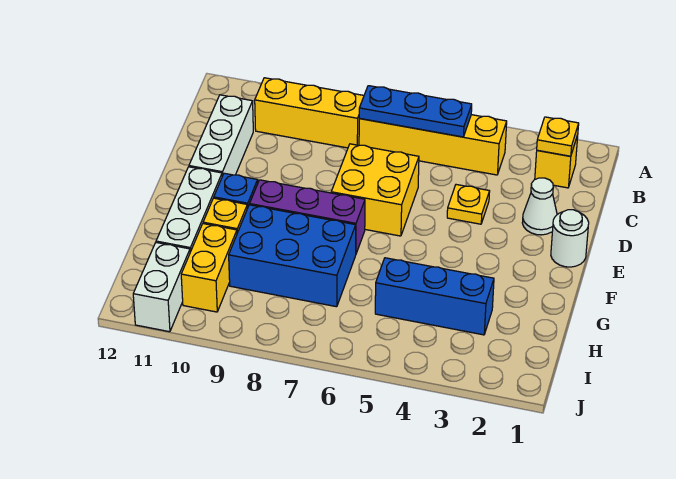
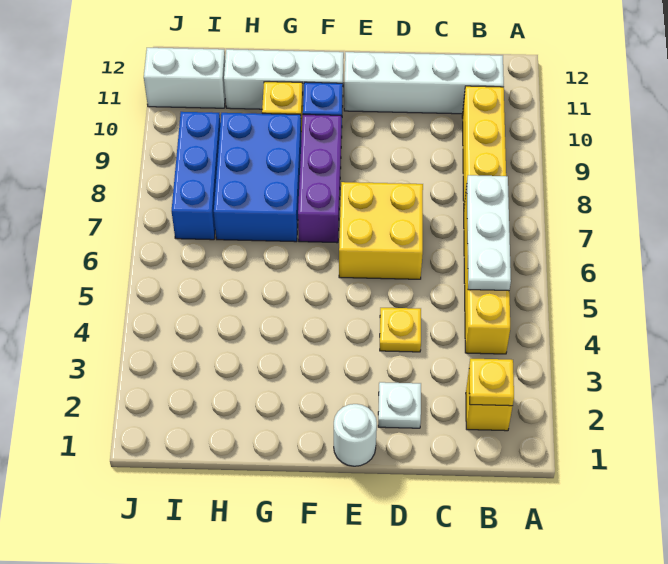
blue plate B5:B7 level 2 -> white plate B5:B7 level 2
white brick C11:E11 level 1 -> white brick B11:E11 level 1
white cone D2 level 1 -> white plate D2 level 1
blue brick H3:H5 level 1 -> blue brick I7:I9 level 1
yellow brick H10:I10 level 1 -> none

